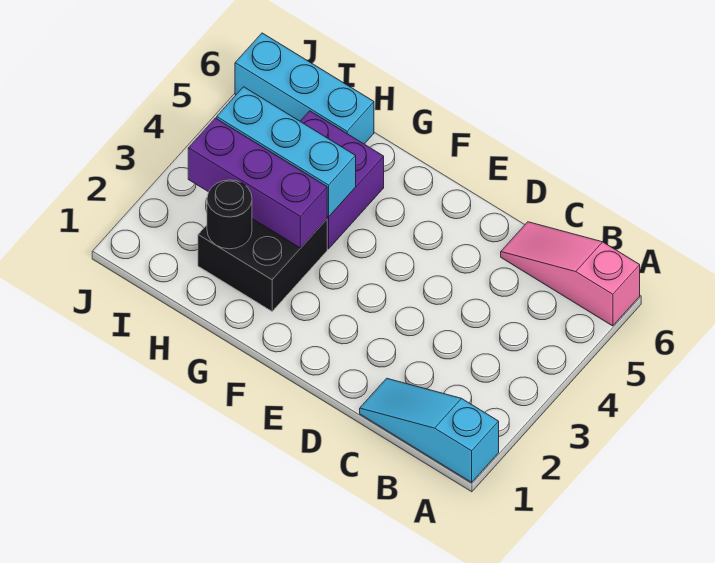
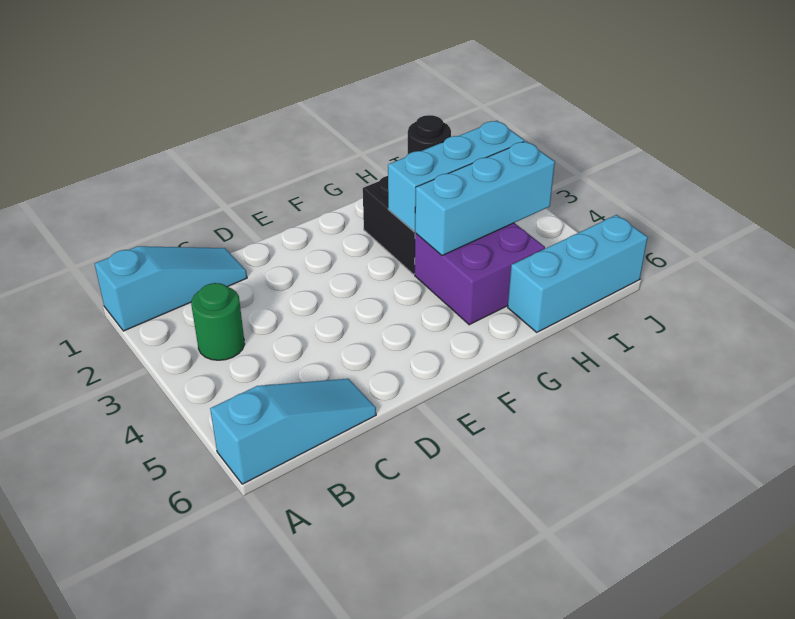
pink slope A6:C6 level 1 top A -> cyan slope A6:C6 level 1 top A
none -> green round brick B3 level 1
purple brick G3:I3 level 2 -> cyan brick G3:I3 level 2

